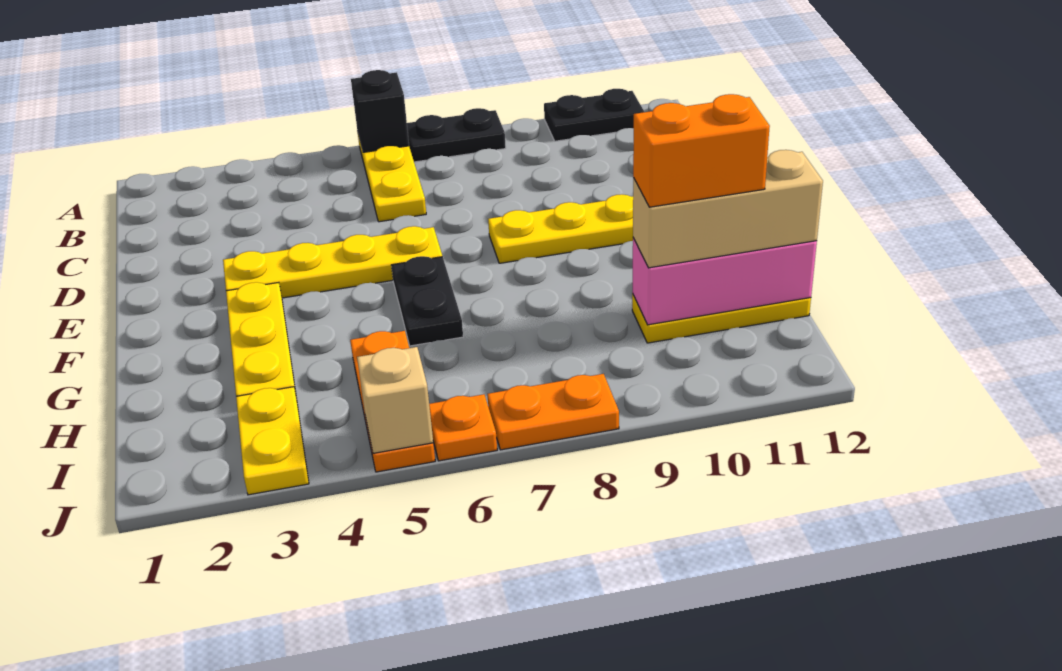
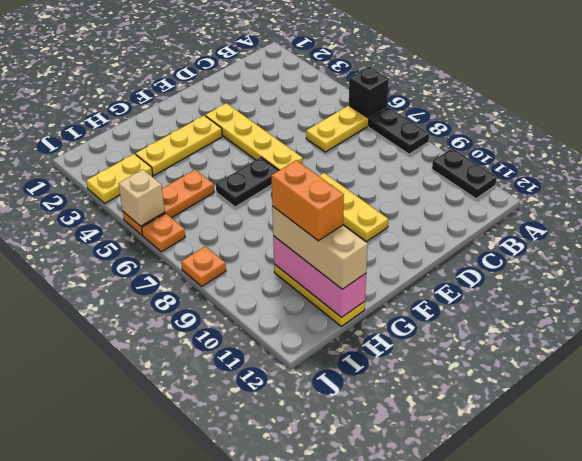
orange plate J7:J8 level 1 -> orange plate J8 level 1

